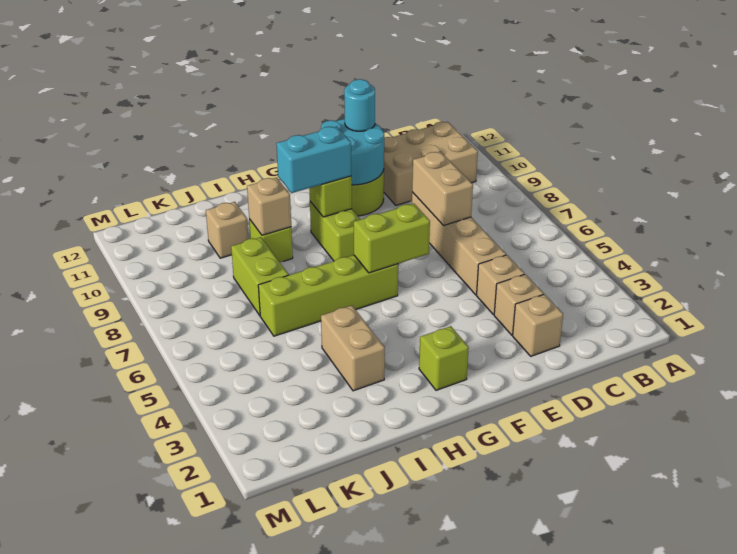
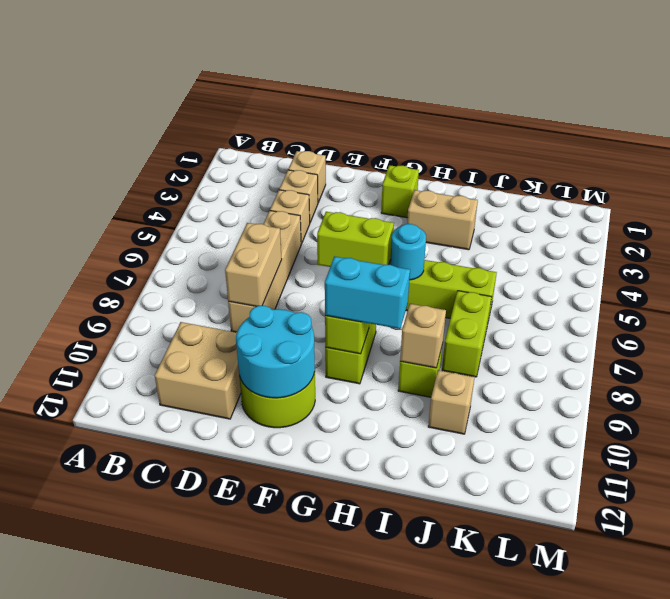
tan brick B10:D11 level 1 -> tan brick C10:D11 level 1
cyan round brick E11 level 3 -> cyan round brick H6 level 2
tan brick I3:I4 level 1 -> tan brick H3:I3 level 1

